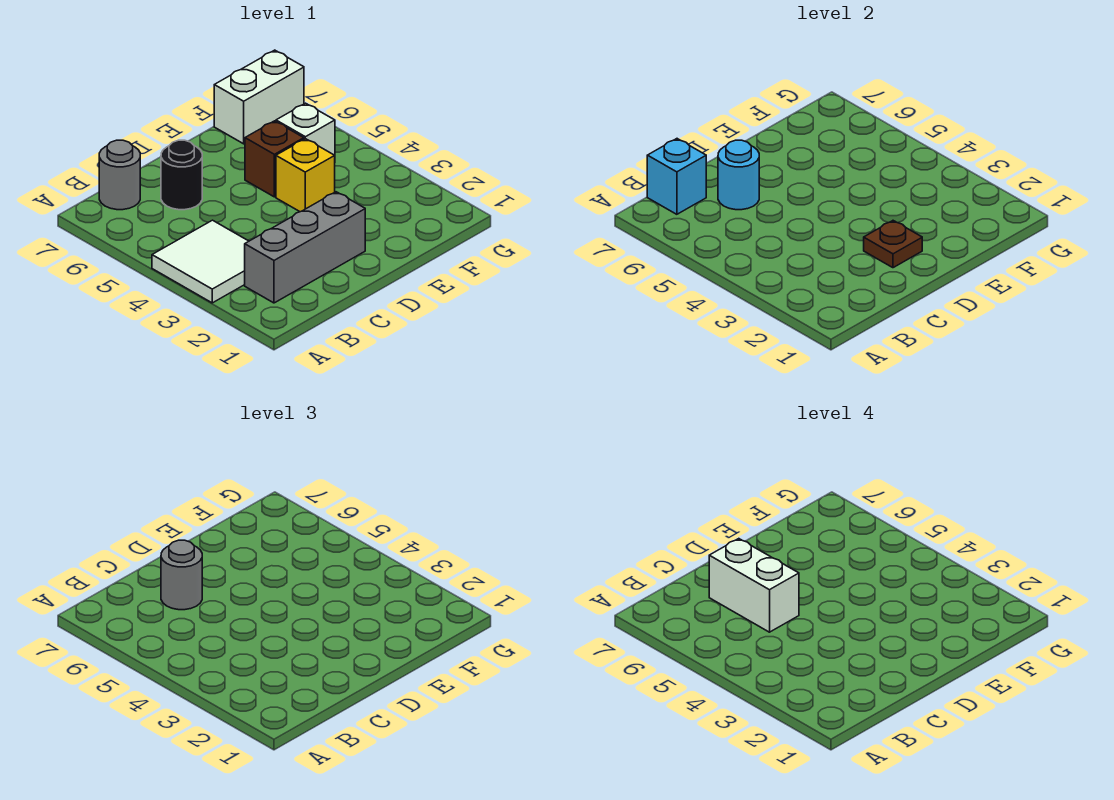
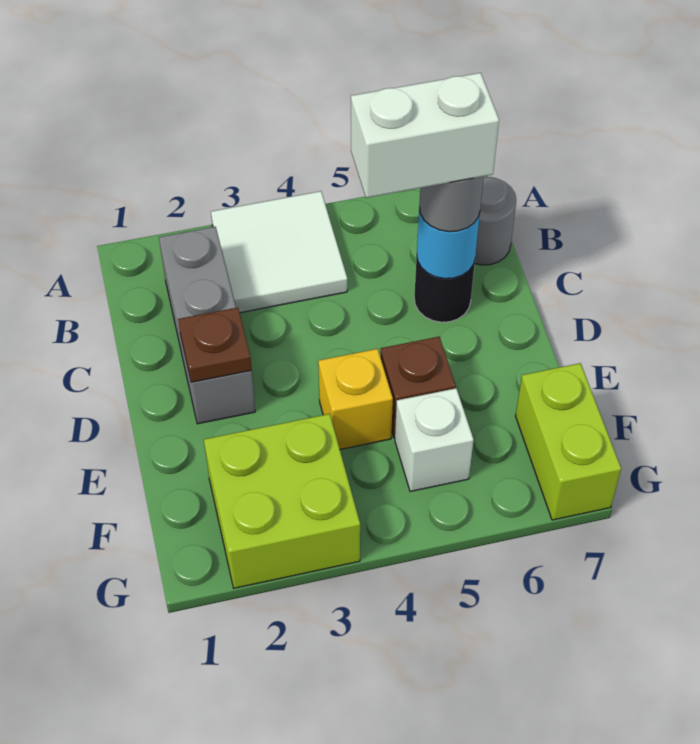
cyan brick B7 level 2 -> none
none -> lime brick F2:G3 level 1
white brick F7:G7 level 1 -> lime brick F7:G7 level 1

